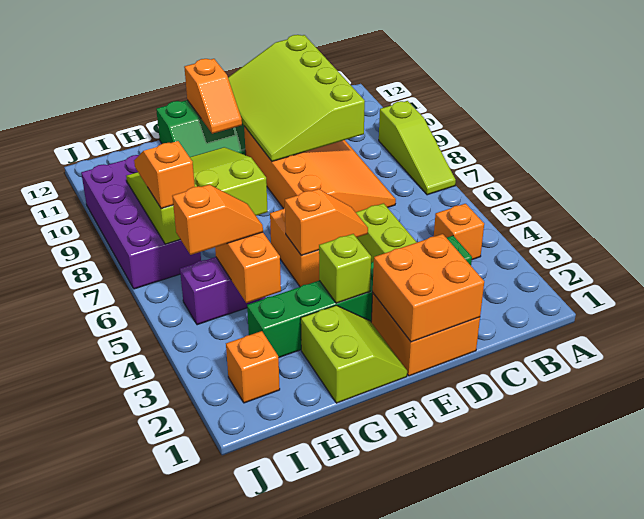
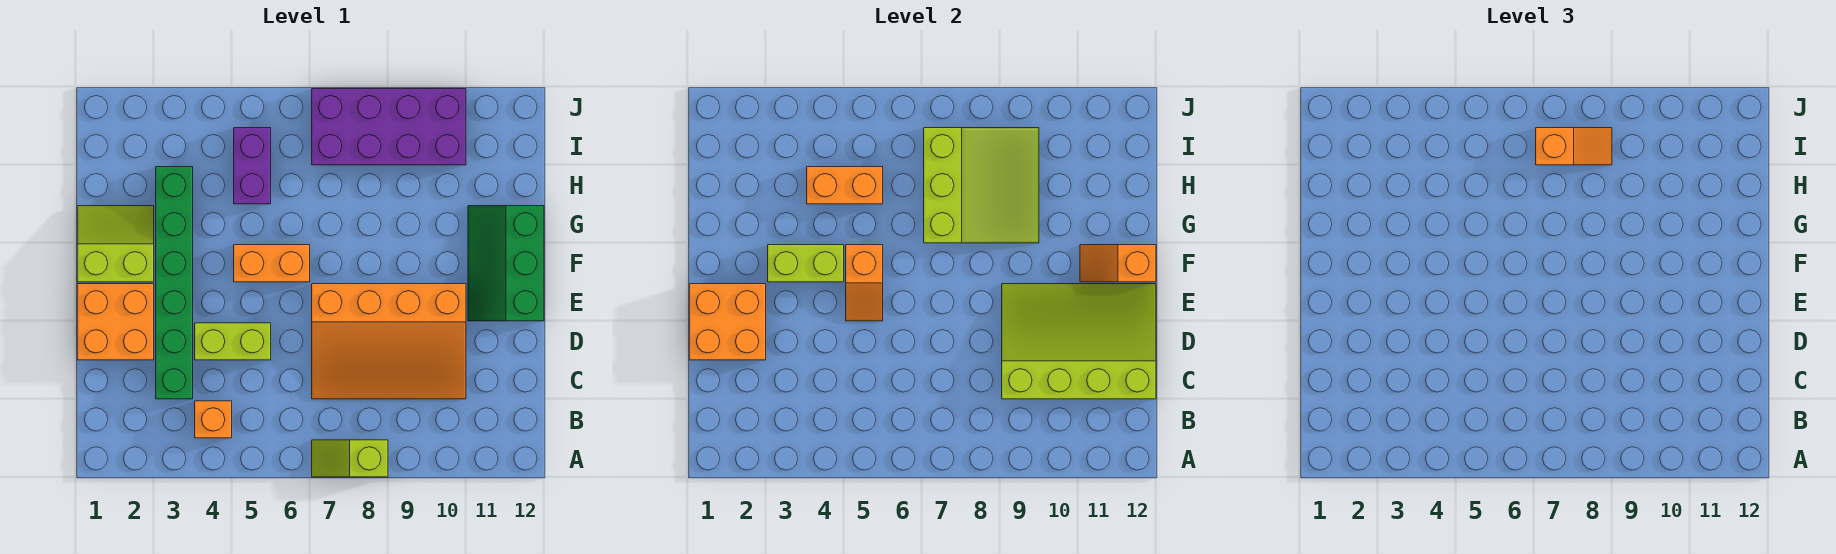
lime slope A7:A9 level 1 top 9 -> lime slope A7:A8 level 1 top 8
lime slope F1:G2 level 1 top G -> lime slope F1:G2 level 1 top F
lime brick F3 level 2 -> lime brick F3:F4 level 2
orange slope H5:I5 level 3 top I -> none
orange brick I2 level 1 -> none

